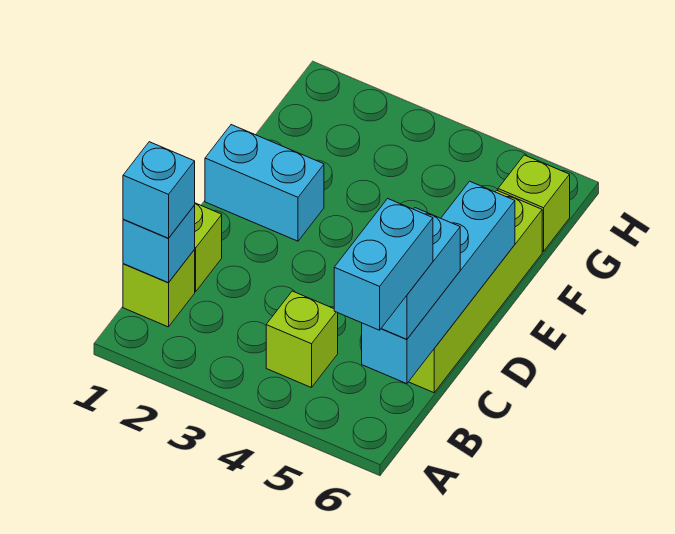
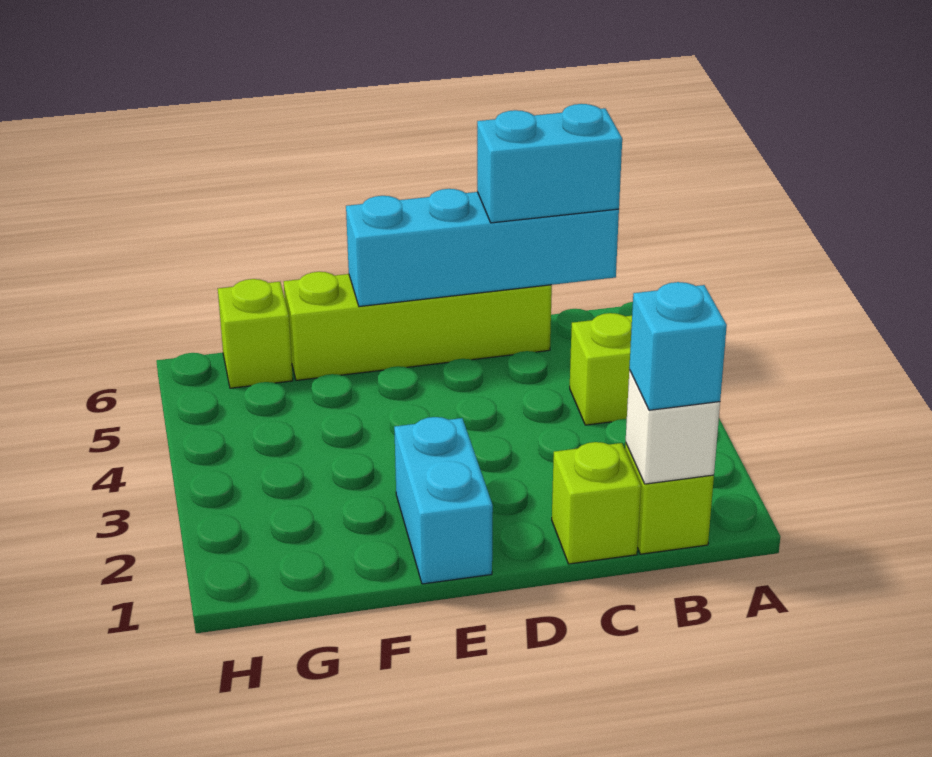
cyan brick A6:B6 level 4 -> none
cyan brick B1 level 2 -> white brick B1 level 2

